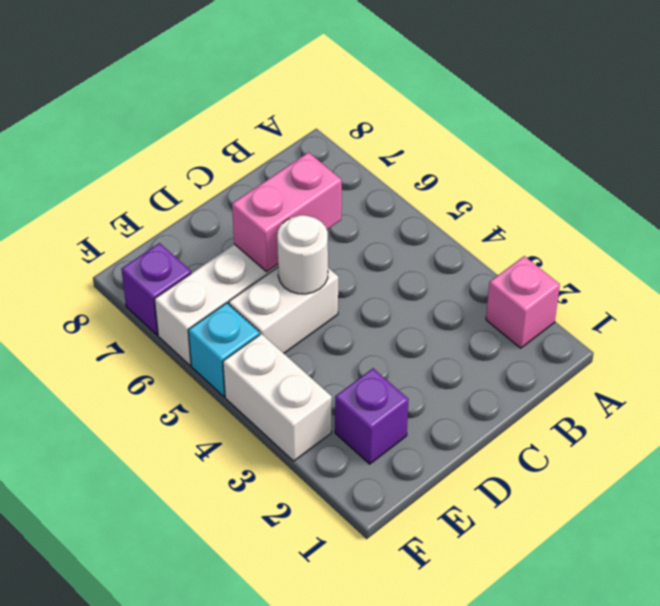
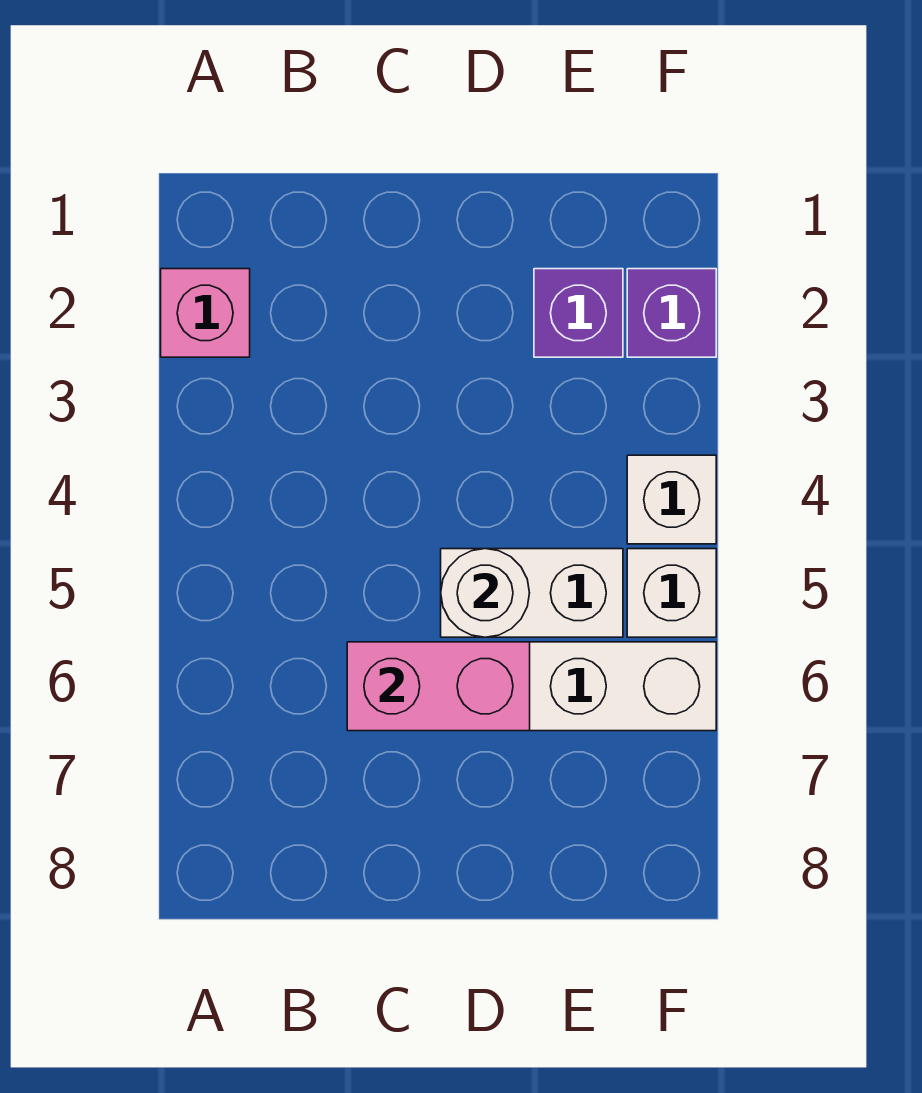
white brick F3:F4 level 1 -> white brick F4 level 1
cyan brick F5 level 1 -> white brick F5 level 1
purple brick F7 level 1 -> purple brick F2 level 1

